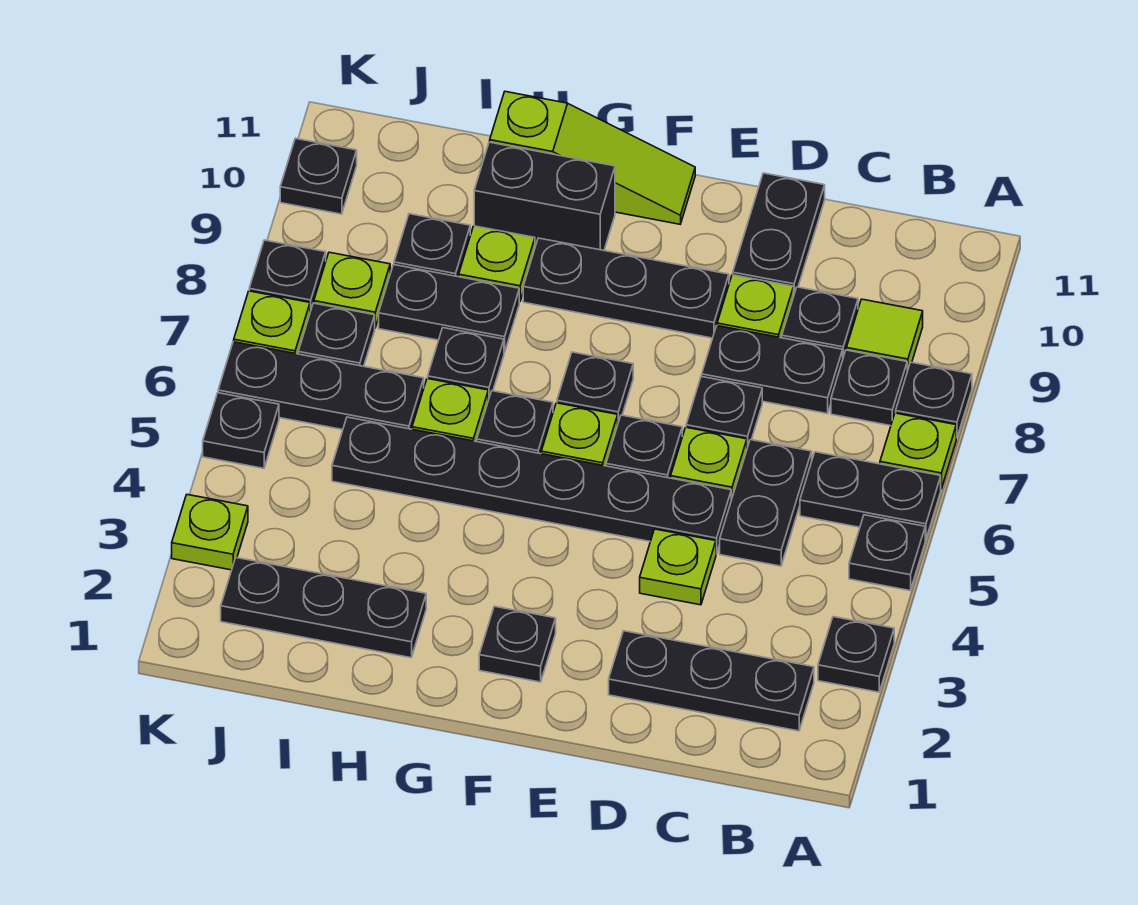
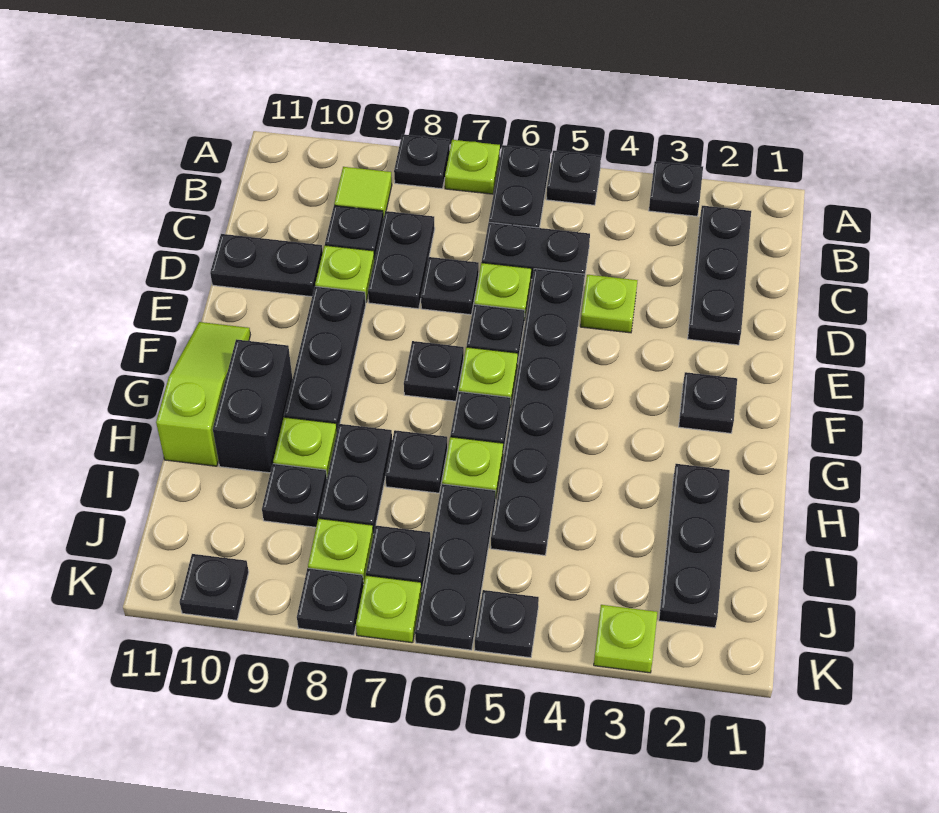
black plate B8 level 1 -> none

